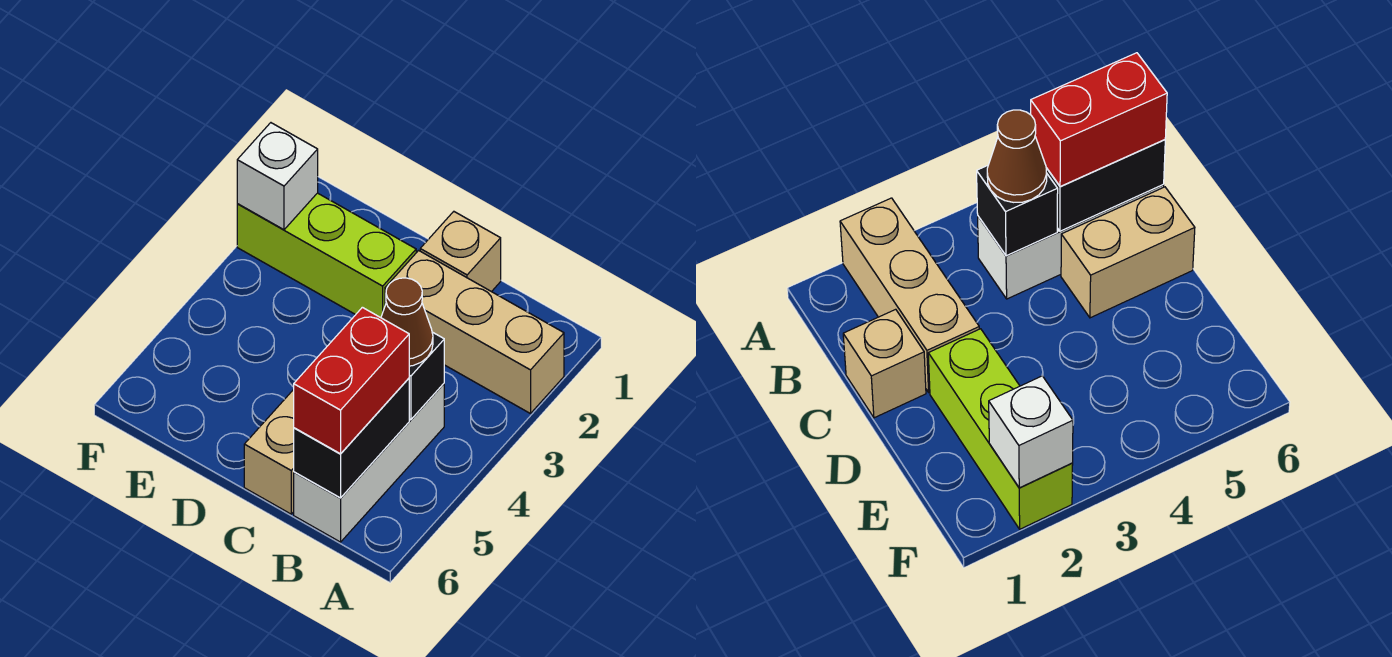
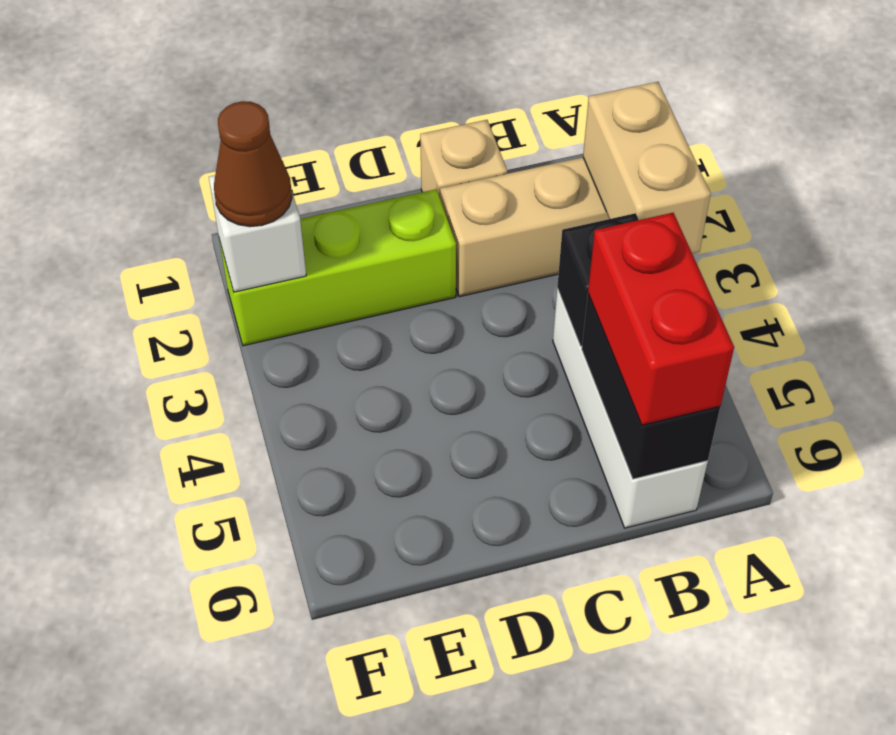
brown cone B4 level 3 -> brown cone F2 level 3
tan brick C5:C6 level 1 -> tan brick A2:A3 level 2

